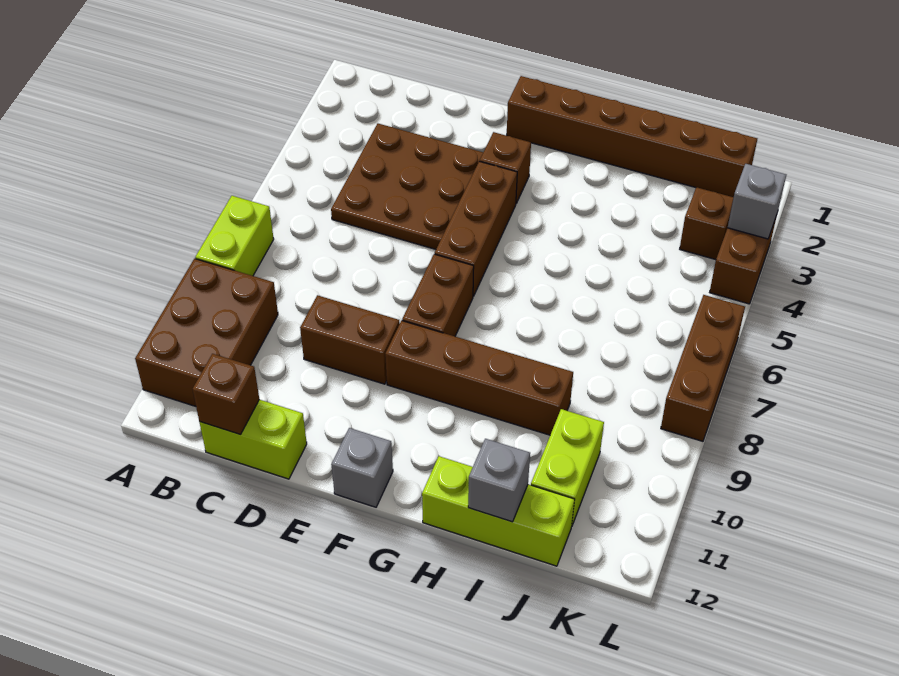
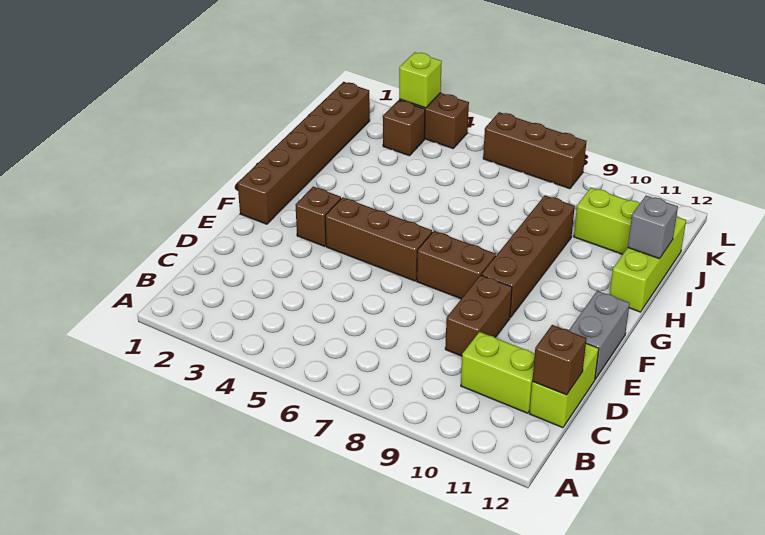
lime brick A7:A8 level 1 -> lime brick C10:C11 level 1
brown brick A9:B11 level 1 -> none
brown plate C3:E5 level 1 -> none
grey brick F12 level 1 -> grey brick E12:F12 level 1
grey brick L3 level 2 -> lime brick L3 level 2

